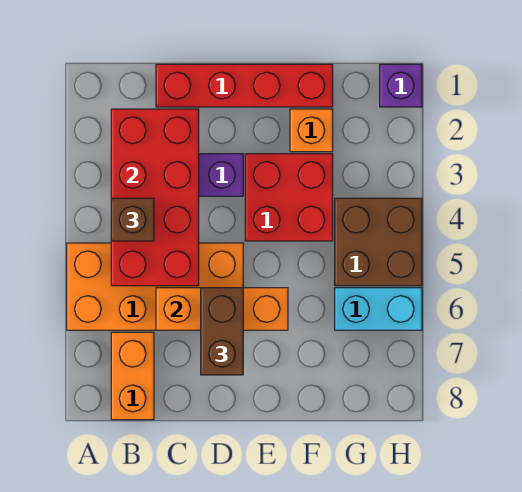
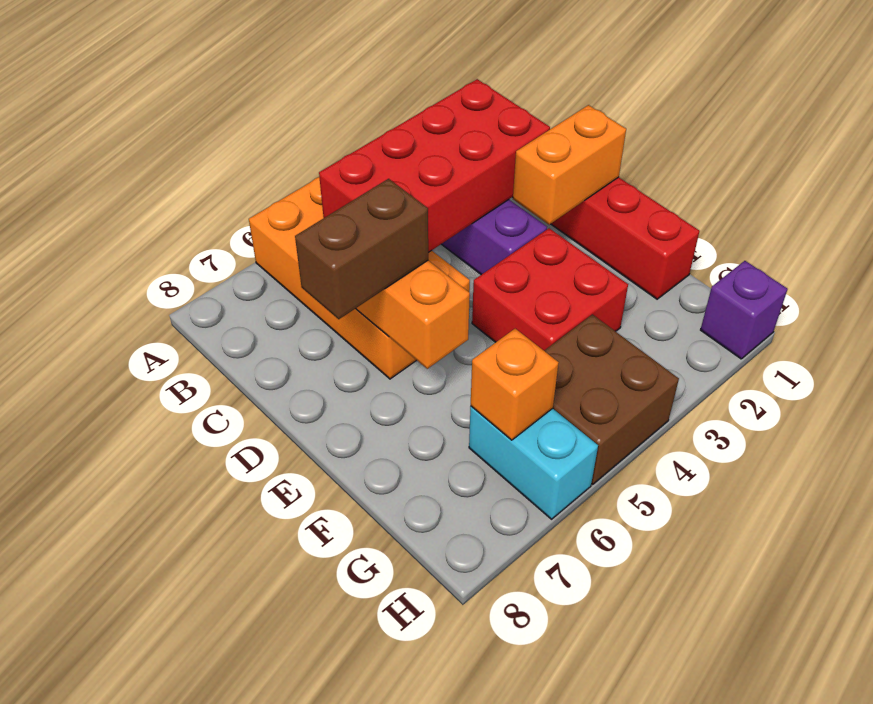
brown brick B4 level 3 -> none
orange brick B7:B8 level 1 -> orange brick D1:D2 level 2
orange brick F2 level 1 -> orange brick G6 level 2

